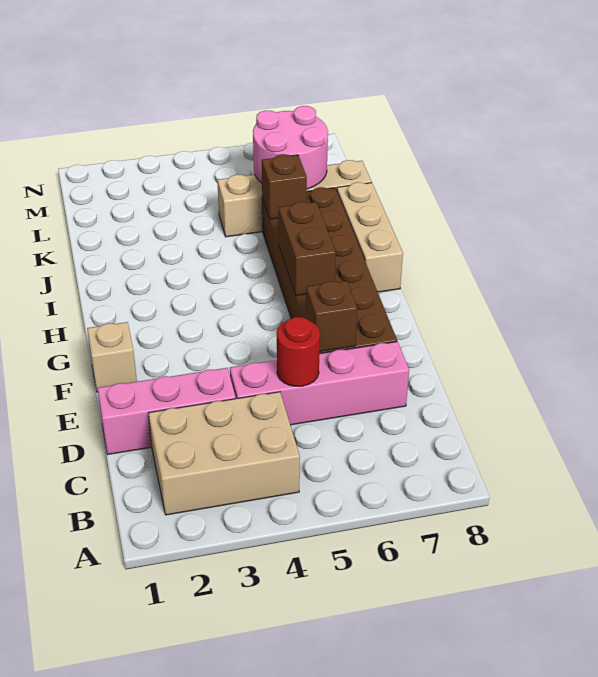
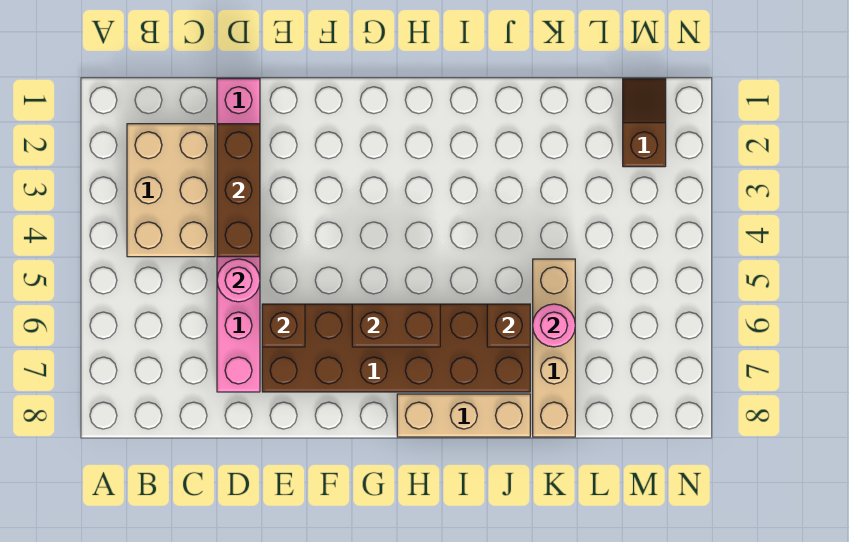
none -> brown brick D2:D4 level 2
red round brick D5 level 2 -> pink round brick D5 level 2
tan brick F1 level 1 -> none
pink round brick K6:L7 level 2 -> pink round brick K6 level 2
none -> brown slope M1:M2 level 1 top 2

